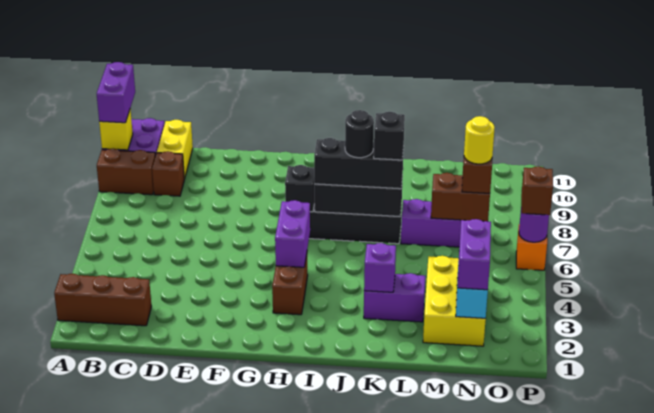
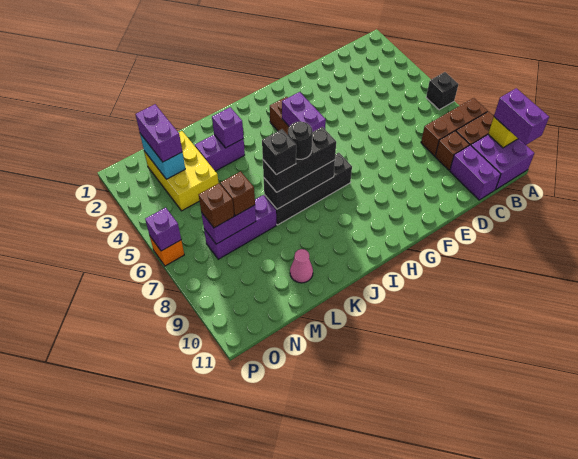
brown brick A2:C2 level 1 -> brown brick A8:C8 level 1
yellow brick C10:C11 level 1 -> purple brick C10:C11 level 1
black brick H7 level 2 -> black brick A6 level 1
none -> pink cone L10 level 1
brown brick M7:N7 level 2 -> purple brick M7:N7 level 2
yellow round brick N7 level 4 -> none
purple round brick P6 level 2 -> purple brick P6 level 2
brown brick P6 level 3 -> brown brick M7 level 3

